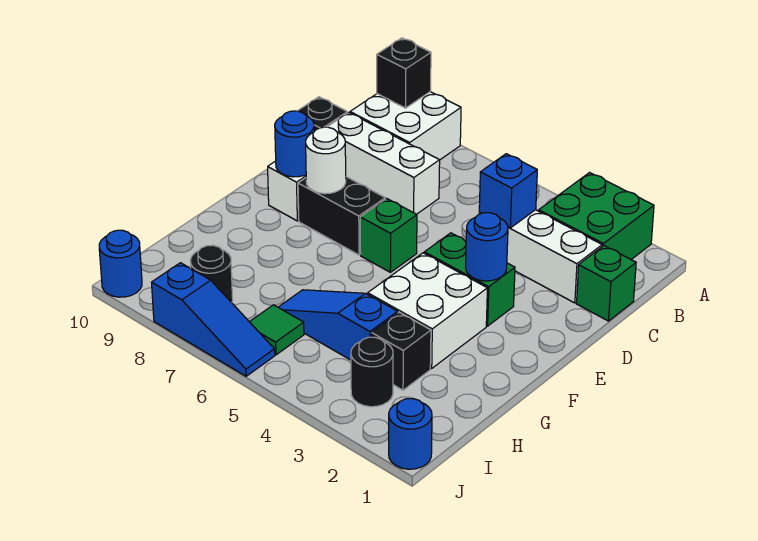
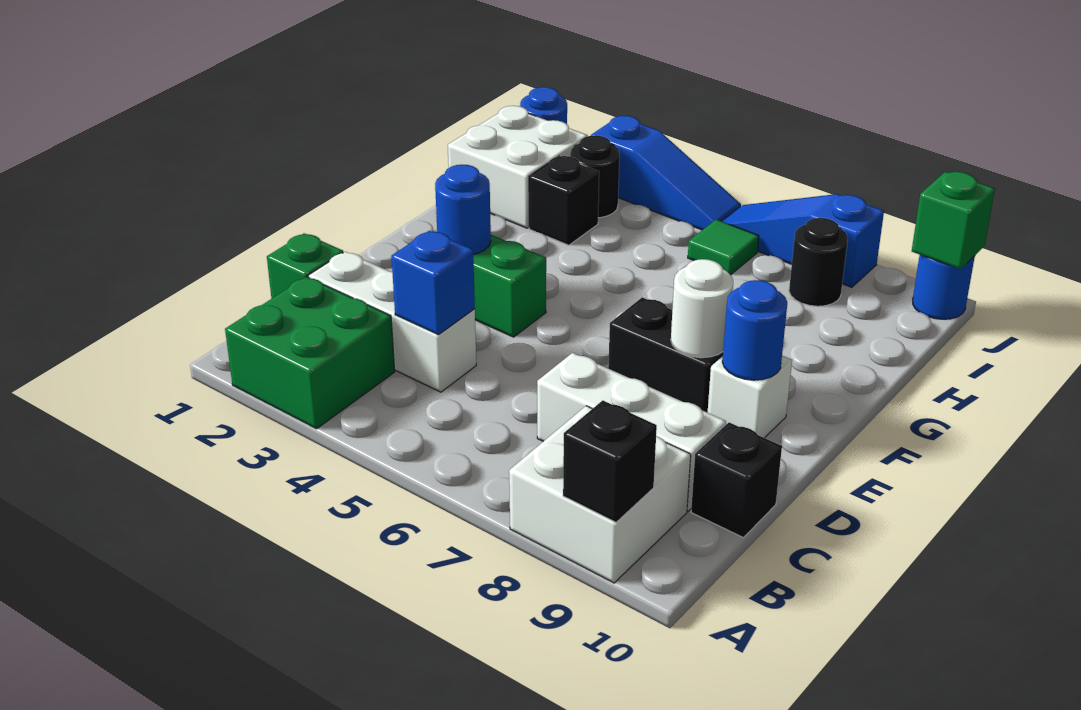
green brick E6 level 1 -> green brick J10 level 2
white brick F3:G4 level 1 -> white brick H1:I2 level 1
blue slope H4:H6 level 1 top 4 -> blue slope J3:J5 level 1 top 3

